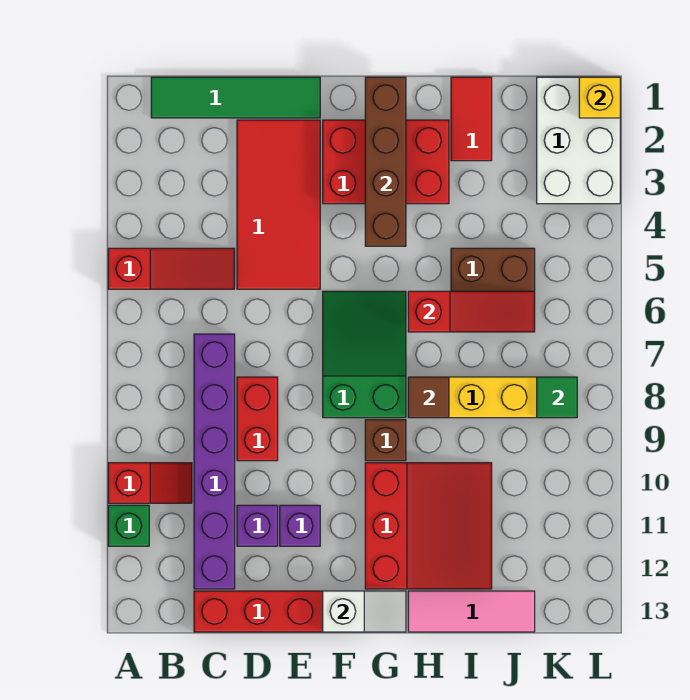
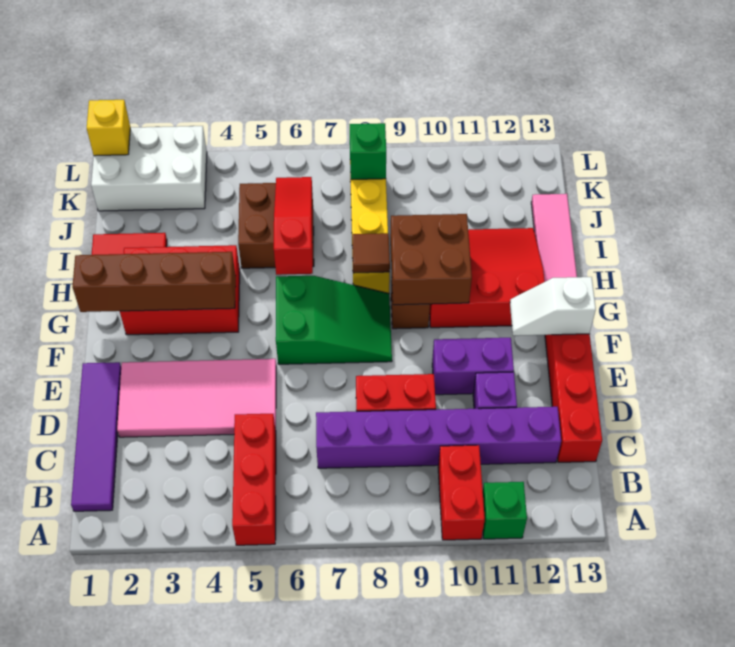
red slope A5:C5 level 1 top A -> red brick A5:C5 level 1
red slope A10:B10 level 1 top A -> red brick A10:B10 level 1
green tile B1:E1 level 1 -> purple tile B1:E1 level 1
red tile D2:E5 level 1 -> pink tile D2:E5 level 1
purple brick E11 level 1 -> purple brick E10:E11 level 1
red brick F2:H3 level 1 -> red brick G2:H4 level 1
green slope F6:G8 level 1 top 8 -> green slope F6:G8 level 1 top 6
white slope F13:G13 level 2 top F -> white slope F12:F13 level 2 top 13
none -> brown brick G9:H10 level 2
green tile K8 level 2 -> green brick K8 level 2

